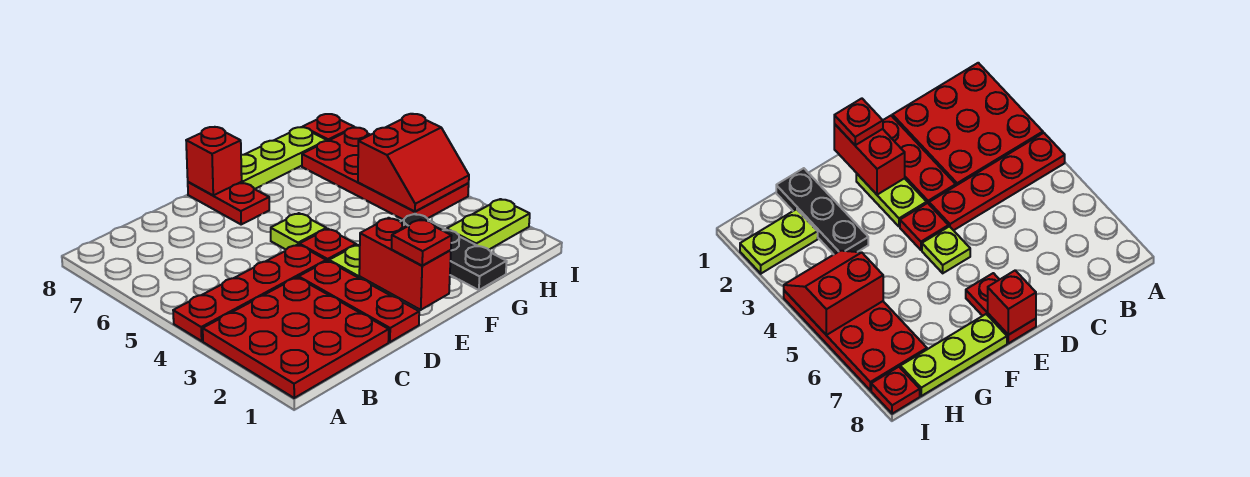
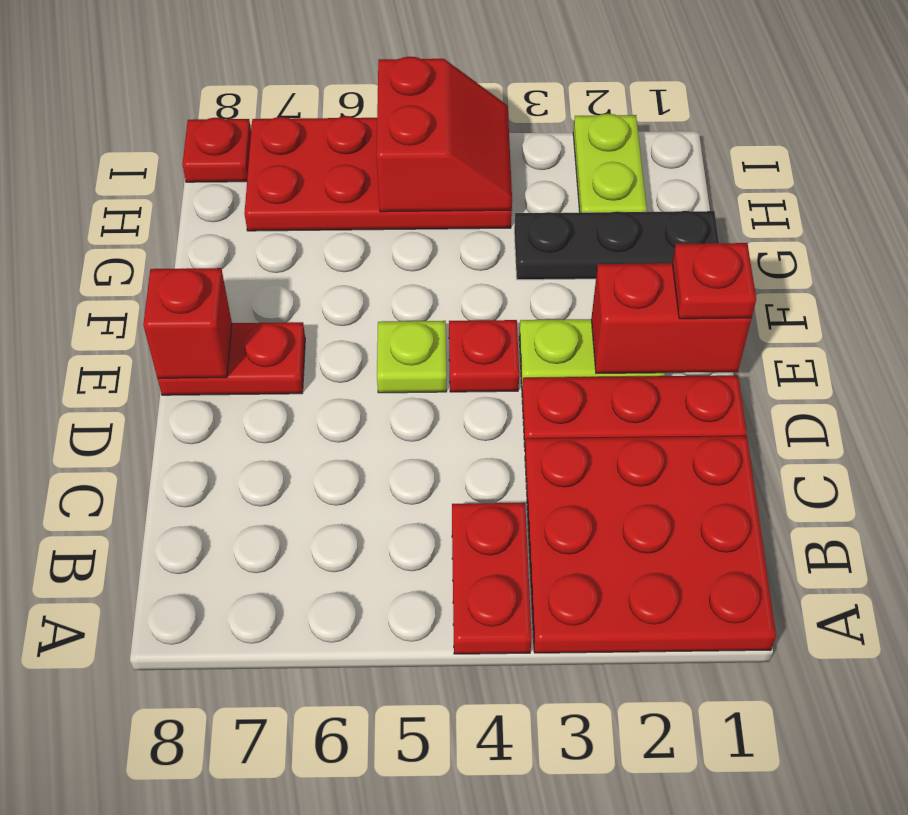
red plate A4:D4 level 1 -> red plate A4:B4 level 1
lime plate F8:H8 level 1 -> none

